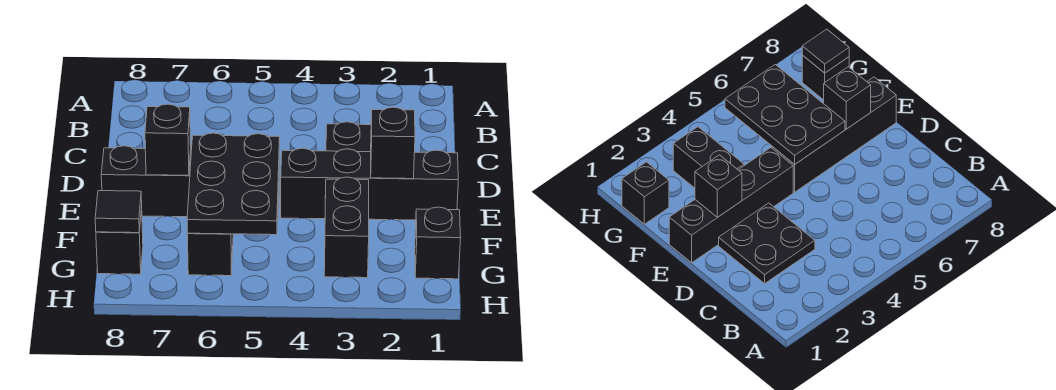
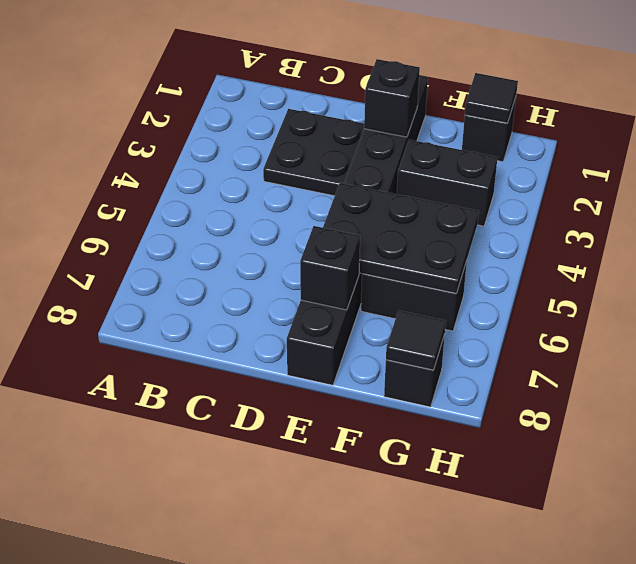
none -> black tile G1 level 2

